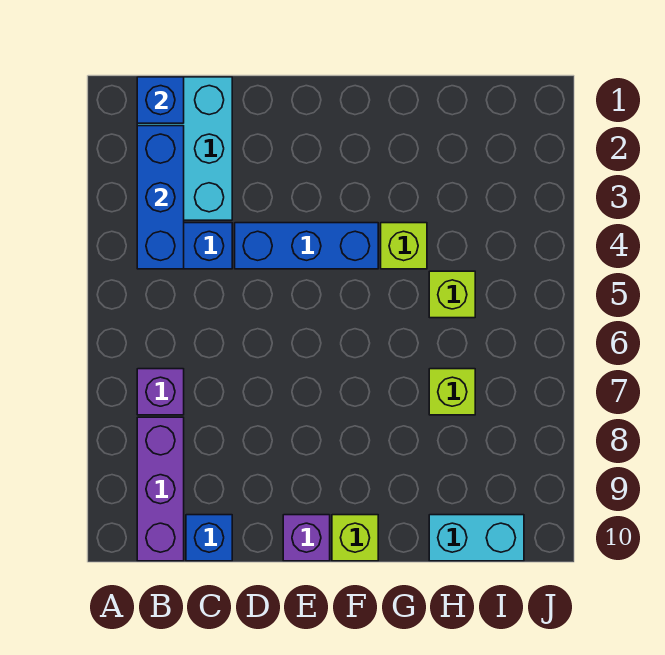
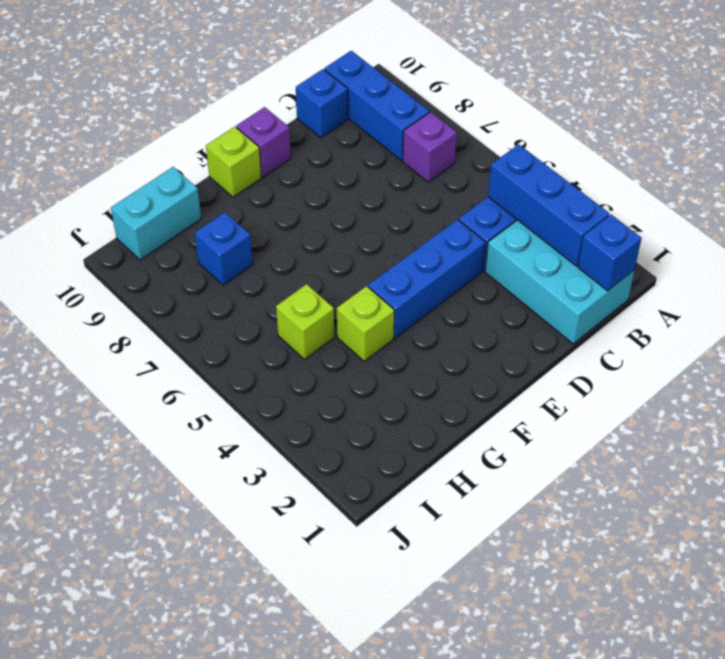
purple brick B8:B10 level 1 -> blue brick B8:B10 level 1
lime brick H7 level 1 -> none
none -> blue brick H8 level 1

